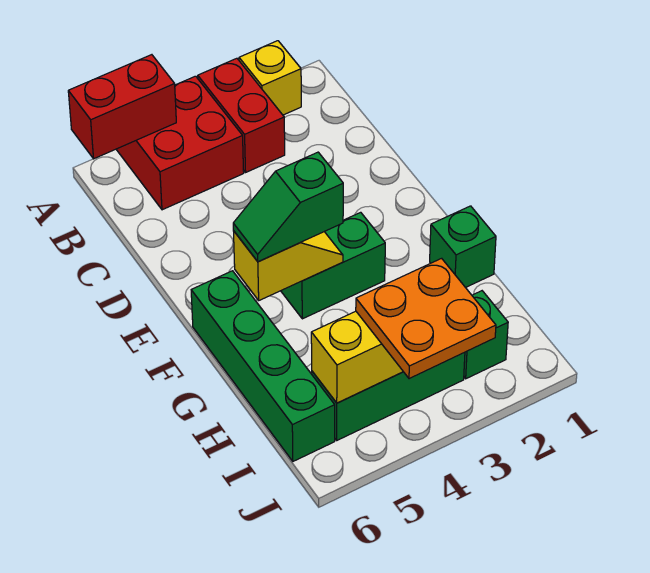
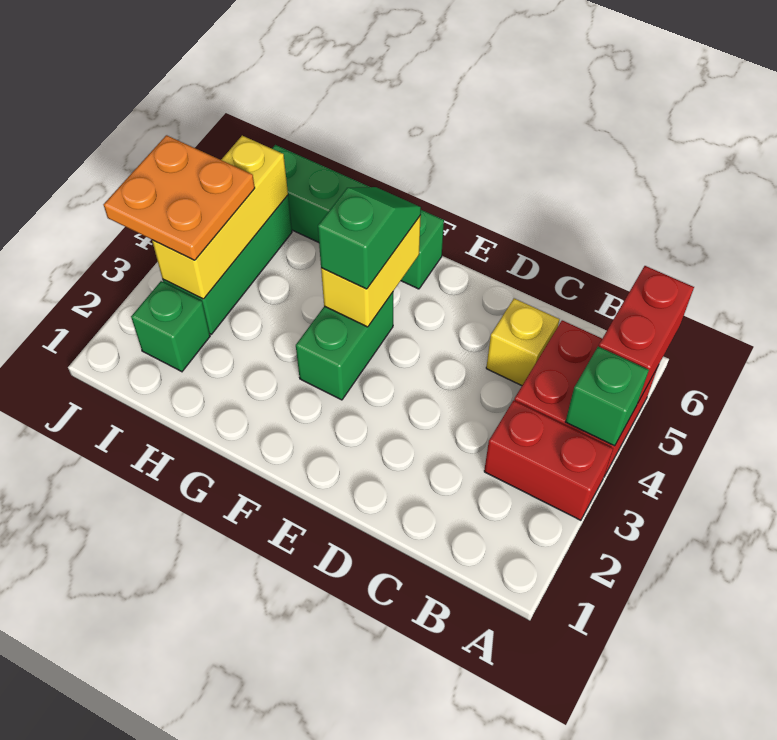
yellow brick A2 level 1 -> yellow brick C5 level 1
yellow slope F4:F5 level 2 top 5 -> yellow brick F4:F5 level 2
green brick G1 level 1 -> green brick A4 level 2

